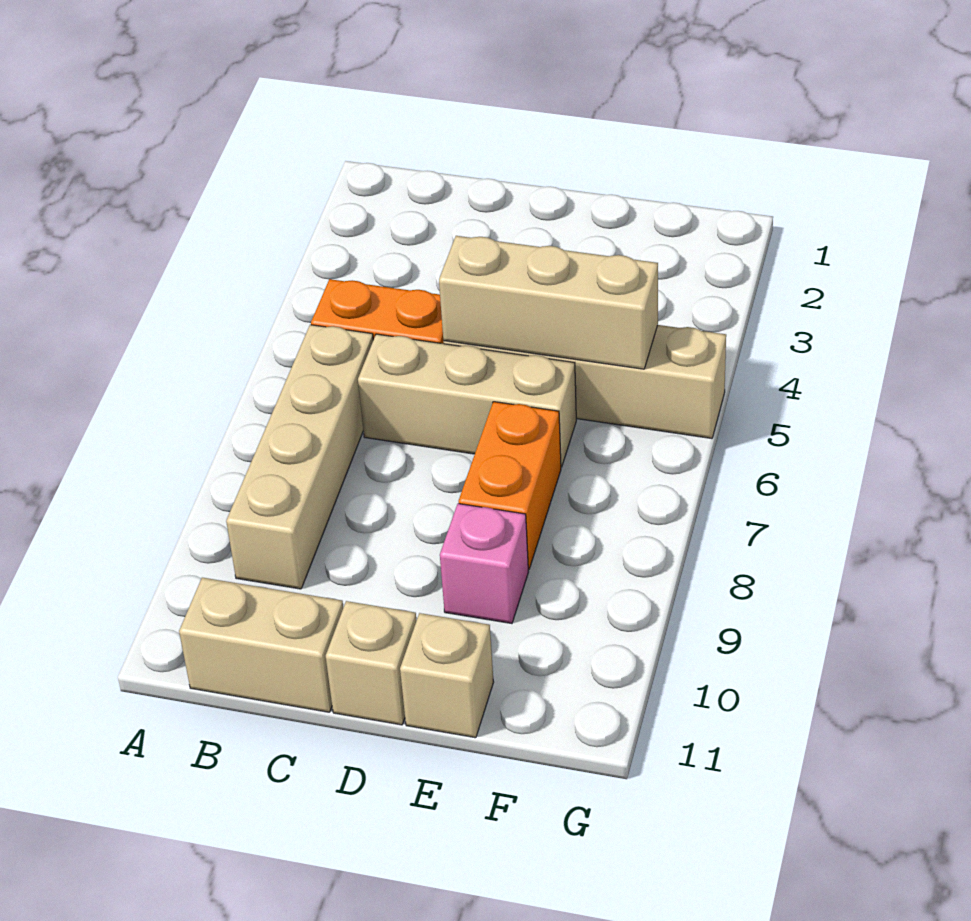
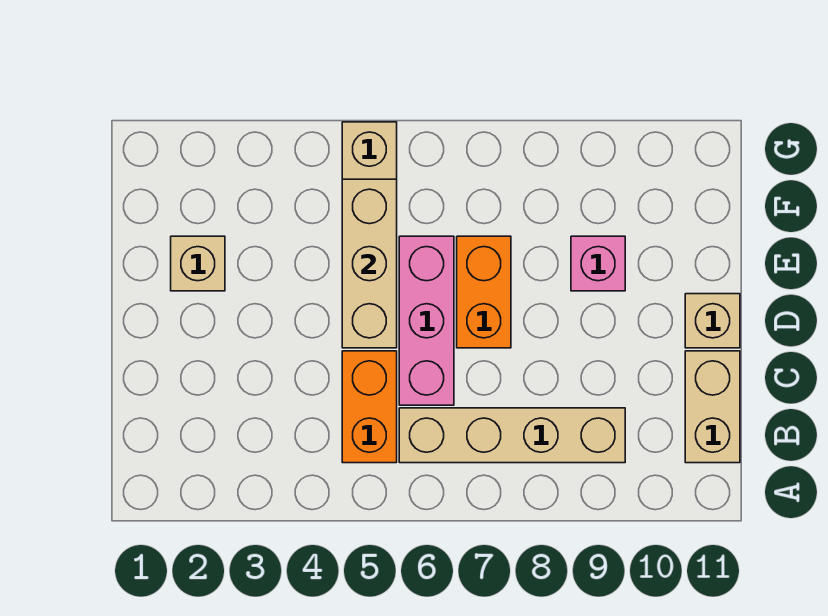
tan brick C6:E6 level 1 -> pink brick C6:E6 level 1
orange brick E7:E8 level 1 -> orange brick D7:E7 level 1
tan brick E11 level 1 -> tan brick E2 level 1

